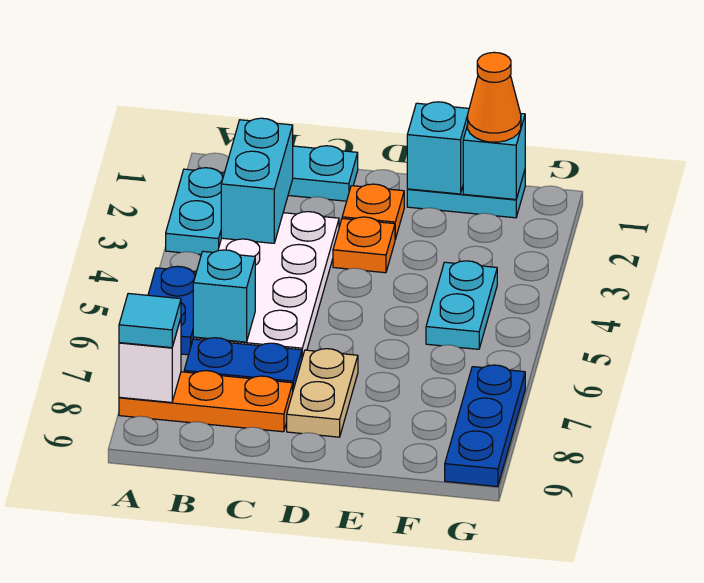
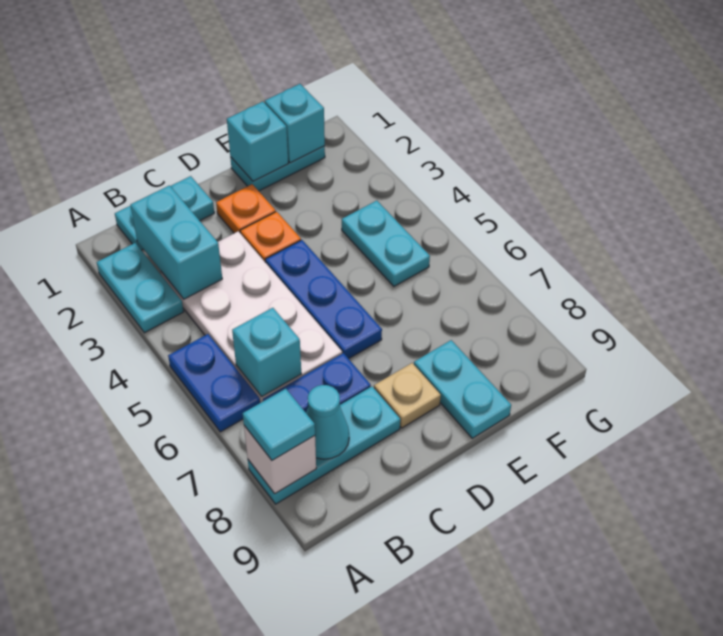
orange plate A8:C8 level 1 -> cyan plate A8:C8 level 1
none -> cyan cone B8 level 2
tan plate D7:D8 level 1 -> tan plate D8 level 1
none -> cyan plate E8:E9 level 1
orange cone F1 level 3 -> none
blue plate G7:G9 level 1 -> blue plate D4:D6 level 1

